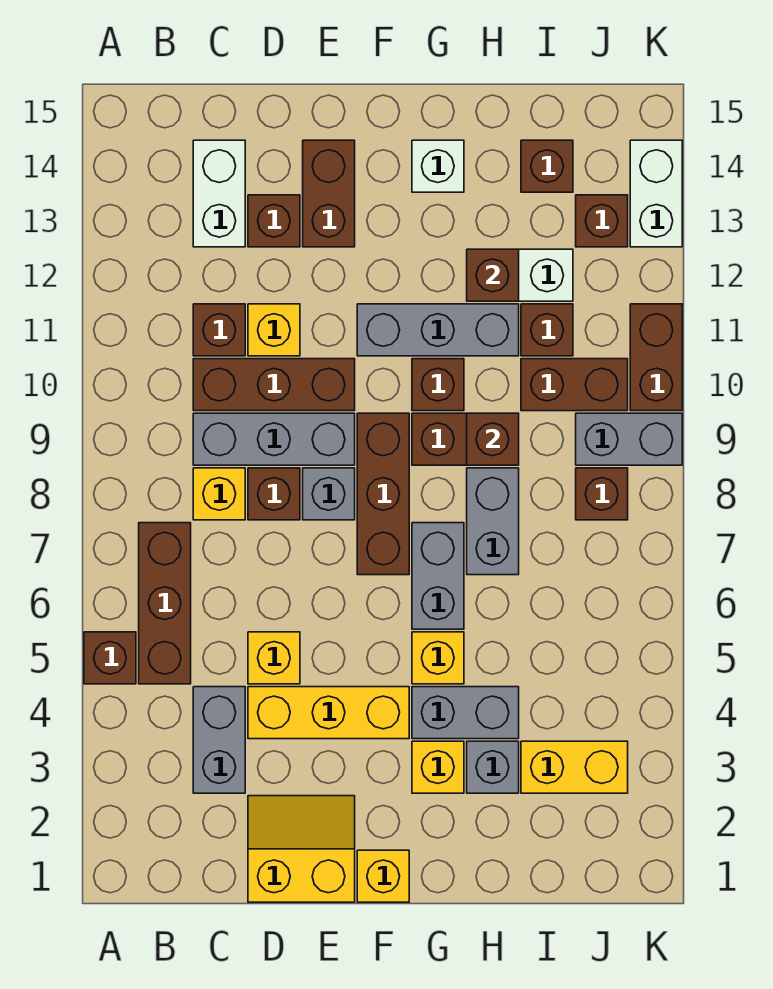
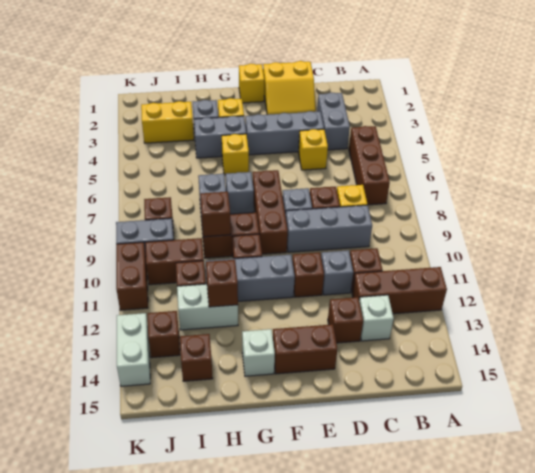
brown brick A5 level 1 -> brown brick E11 level 1
brown brick C10:E10 level 1 -> brown brick A12:C12 level 1
white brick C13:C14 level 1 -> white brick C13 level 1
yellow brick D4:F4 level 1 -> grey brick D4:F4 level 1
yellow brick D11 level 1 -> grey brick D11 level 1
brown brick E13:E14 level 1 -> brown brick E14:F14 level 1
grey brick G6:G7 level 1 -> grey brick G7 level 1

